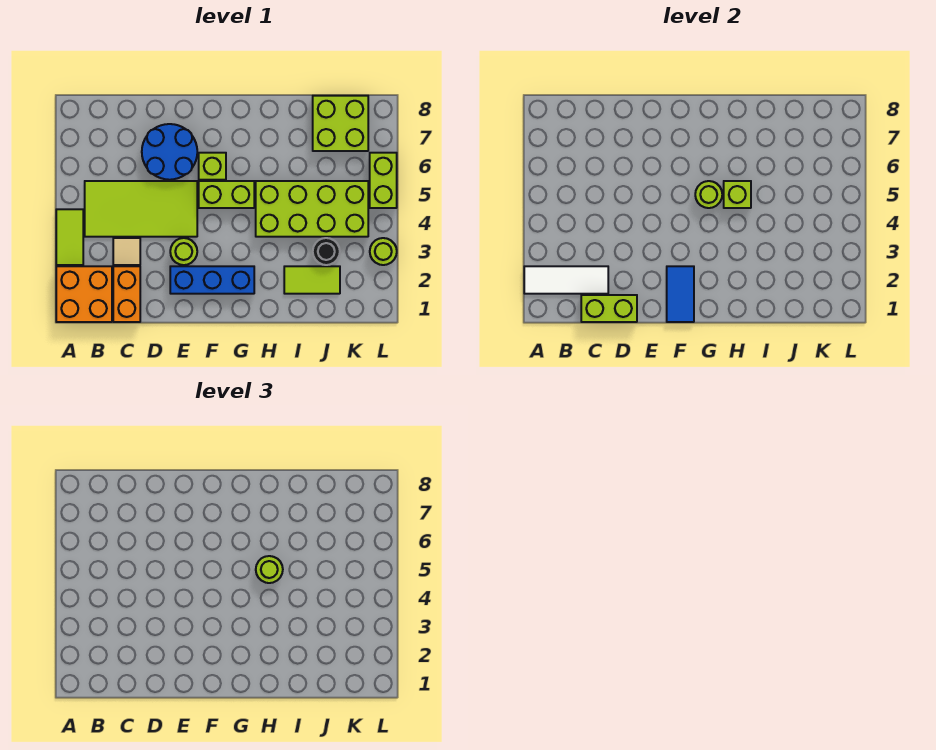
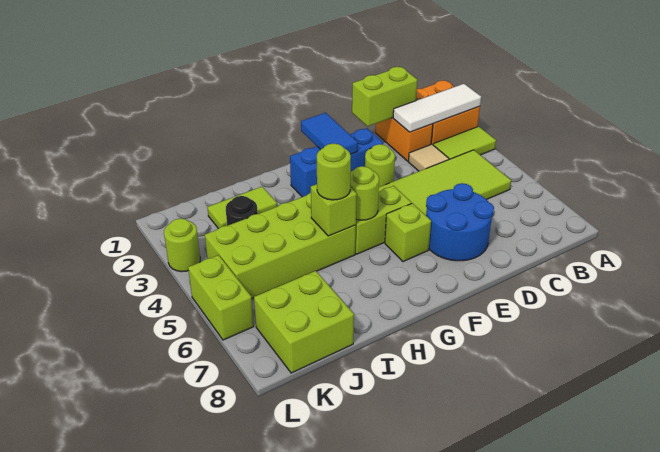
lime tile A3:A4 level 1 -> lime tile A3:B3 level 1

